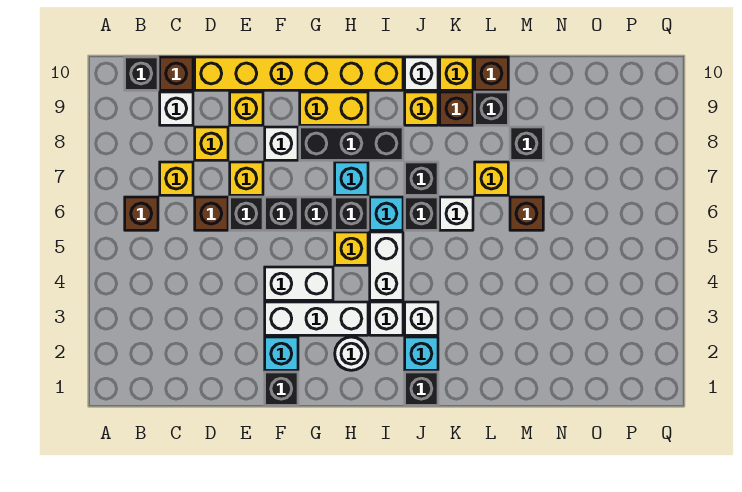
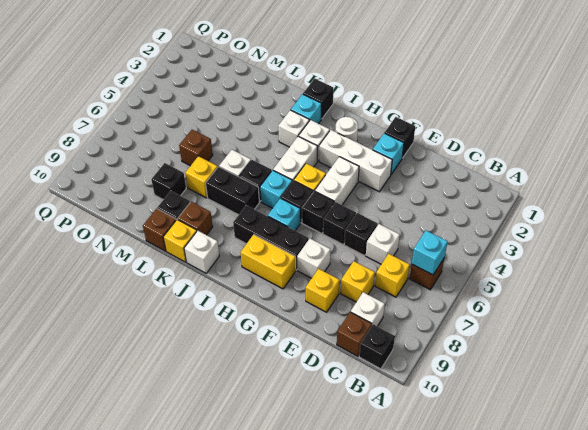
none -> cyan brick B6 level 2
brown brick D6 level 1 -> white brick D6 level 1
yellow brick D10:I10 level 1 -> none
yellow brick E7 level 1 -> none
white brick F4:G4 level 1 -> white brick G4:G5 level 1
black brick J7 level 1 -> black brick J7:K7 level 1
yellow brick J9 level 1 -> none

